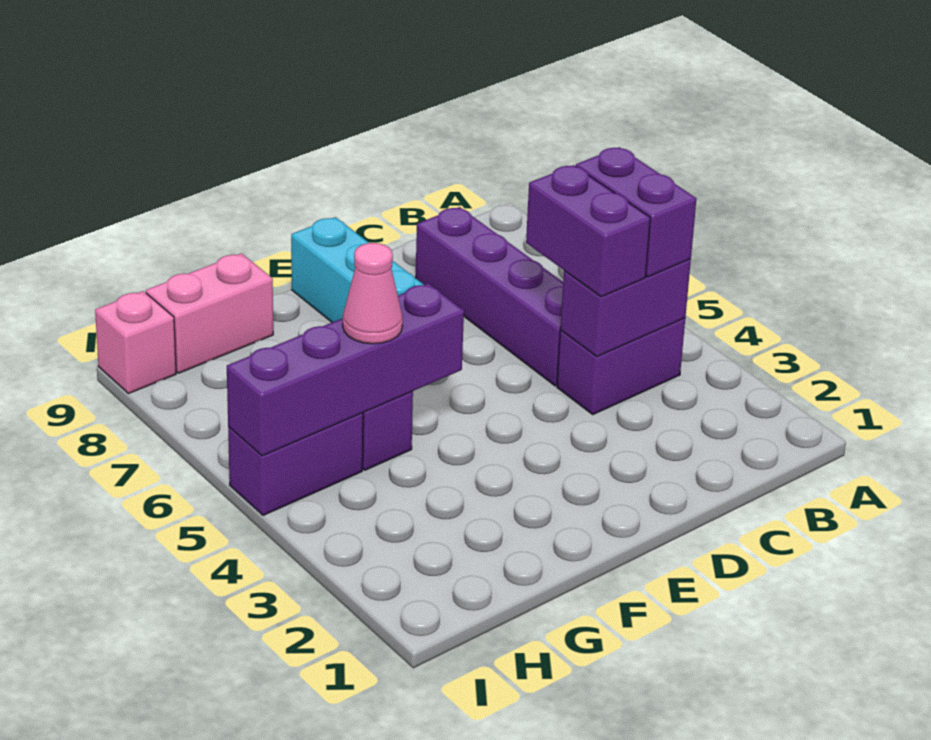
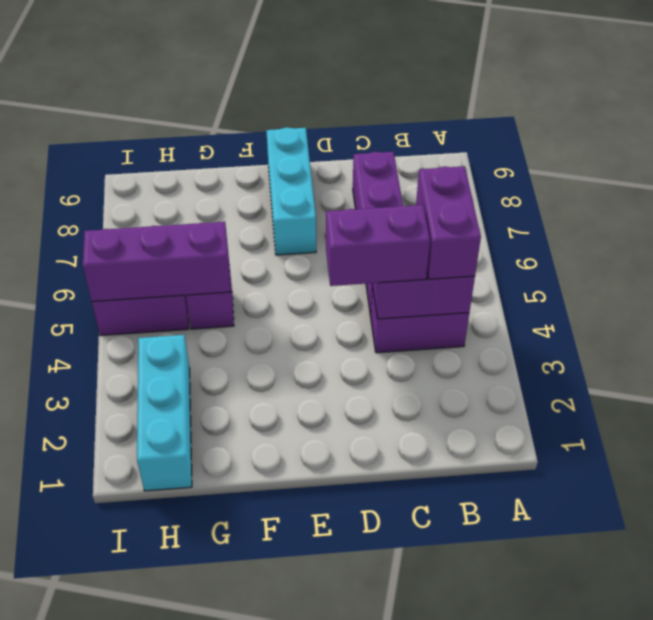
purple brick C4:C5 level 3 -> purple brick C4:D4 level 3
purple brick F5:I5 level 2 -> purple brick G5:I5 level 2
pink cone G5 level 3 -> none
pink brick G9:H9 level 1 -> none
none -> cyan brick H1:H3 level 1
pink brick I9 level 1 -> none

